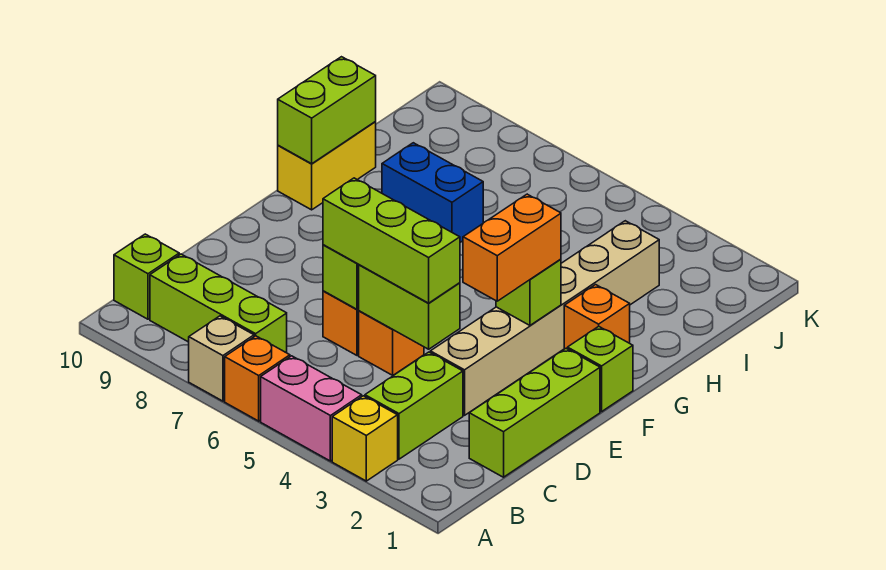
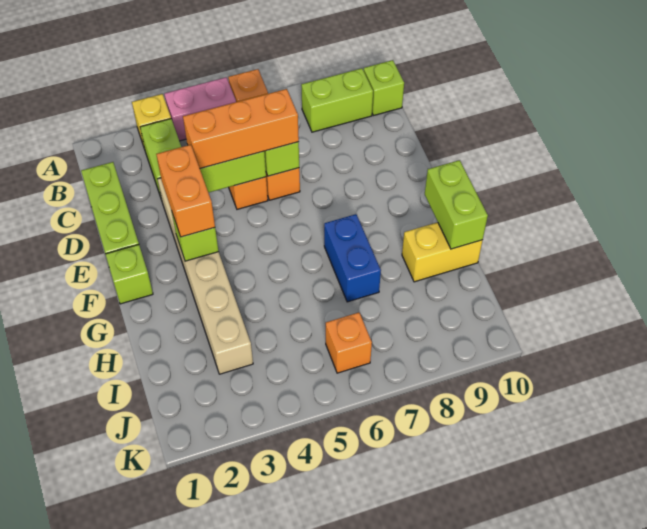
tan brick A7 level 1 -> none
lime brick B7:B9 level 1 -> lime brick B8:B9 level 1
lime brick D4:D6 level 3 -> orange brick D4:D6 level 3
orange brick G2 level 1 -> orange brick J6 level 1
yellow brick G10:H10 level 1 -> yellow brick H9:H10 level 1
blue brick H7:H8 level 1 -> blue brick G7:H7 level 1

